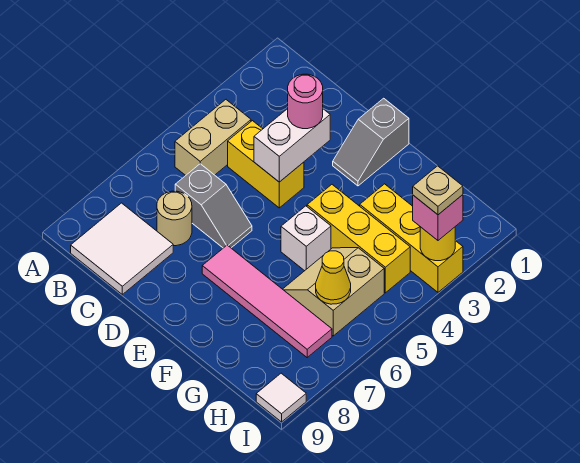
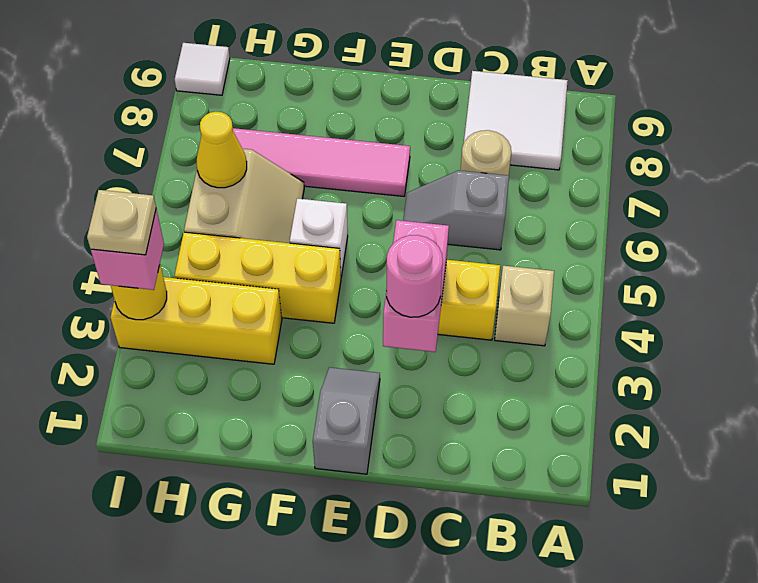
tan brick B4:B5 level 1 -> tan brick B4 level 1
white brick D3:D4 level 2 -> pink brick D3:D4 level 2

